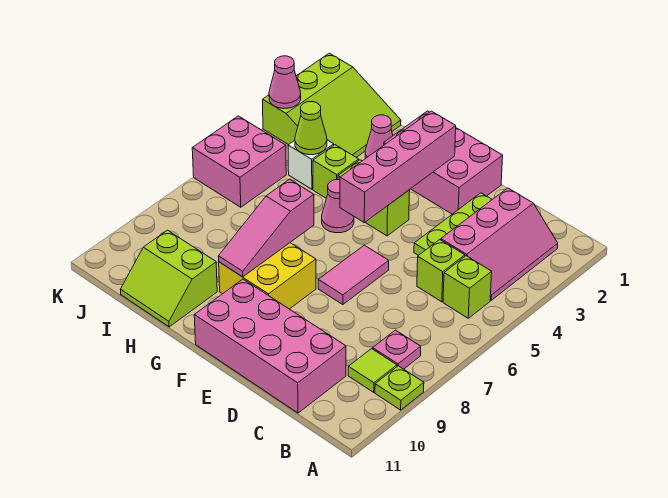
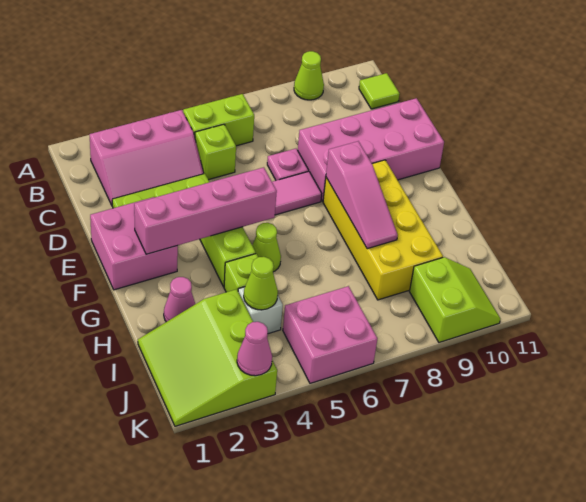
lime plate A9 level 1 -> lime cone A9 level 1
pink slope B2:C4 level 1 top C -> pink slope B2:C4 level 1 top B
lime brick B5 level 1 -> lime brick B5:B6 level 1
pink plate B8 level 1 -> pink plate D7 level 1
lime tile B9 level 1 -> lime tile B11 level 1
pink brick C10:F11 level 1 -> pink brick D8:E11 level 1
pink brick E1:G2 level 1 -> pink brick E1:F2 level 1
yellow brick F8:G9 level 1 -> yellow brick F8:I9 level 1
pink cone G5 level 1 -> lime cone G5 level 1
pink slope G7:G9 level 2 top 7 -> pink slope F8:H8 level 2 top F
lime slope H10:I11 level 1 top 10 -> lime slope J9:K10 level 1 top 9
lime slope I1:K3 level 1 top K -> lime slope I1:K3 level 1 top 3

